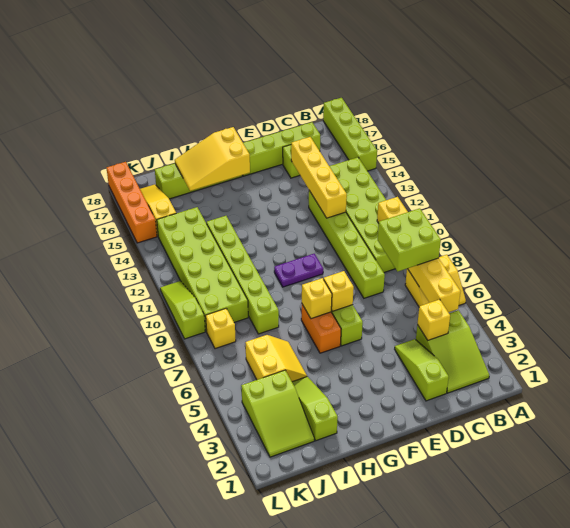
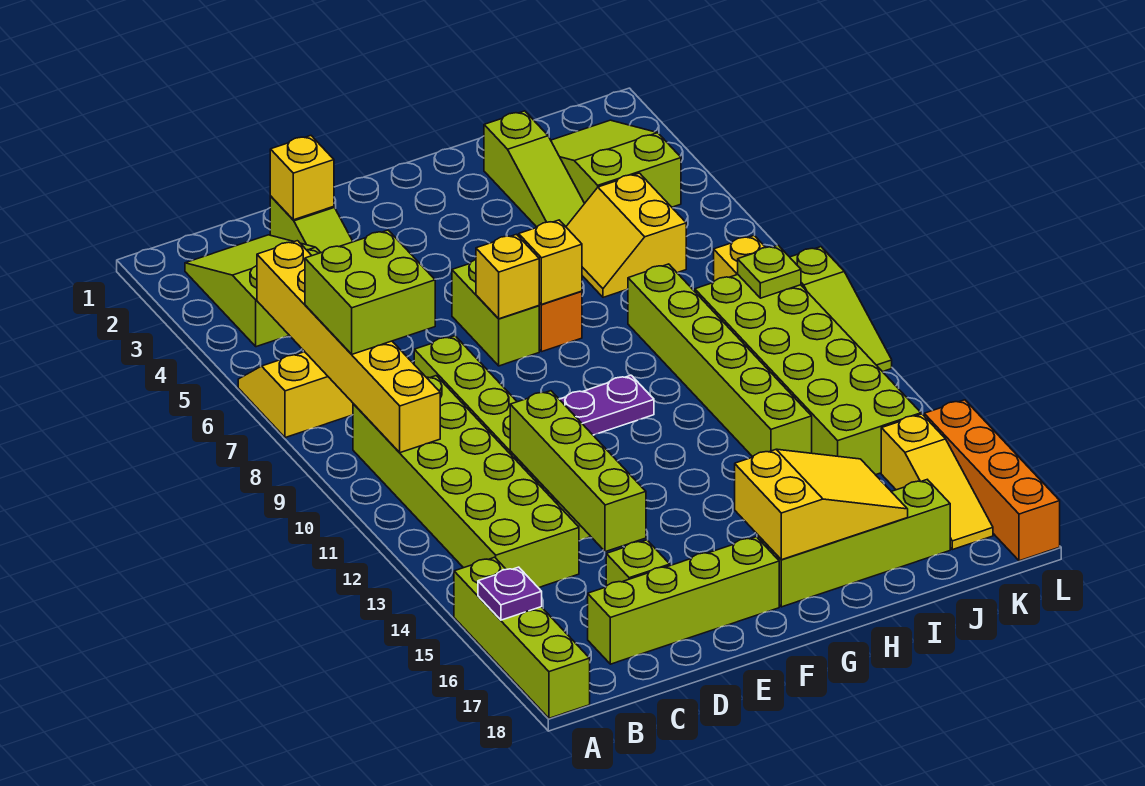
none -> purple plate A16 level 2
yellow brick C4 level 2 -> yellow brick D2 level 2
yellow brick D12:D15 level 2 -> lime brick D12:D15 level 2
none -> lime plate K9 level 2

